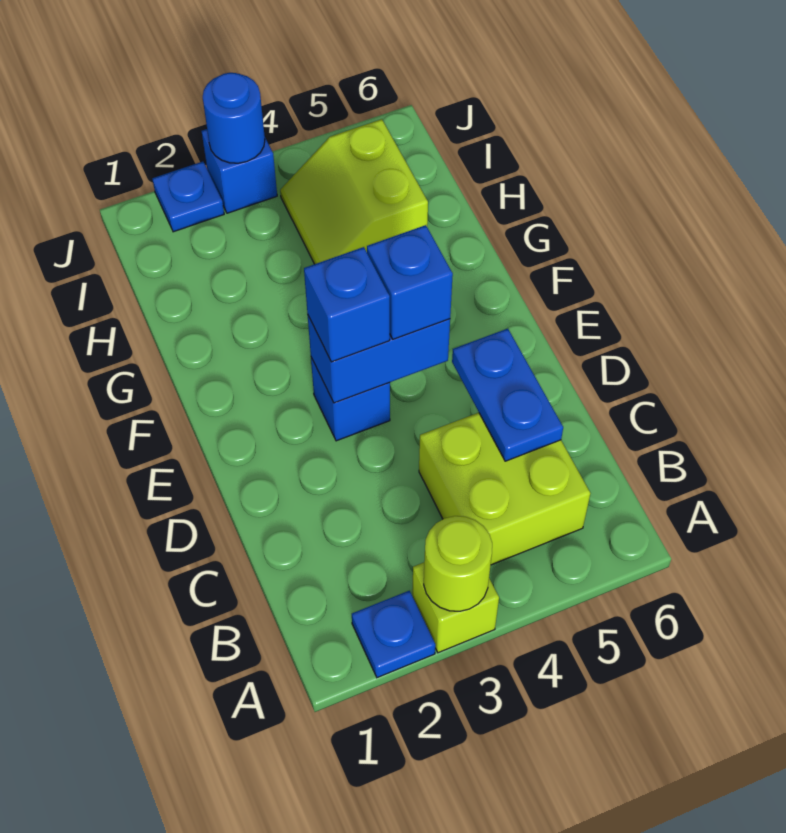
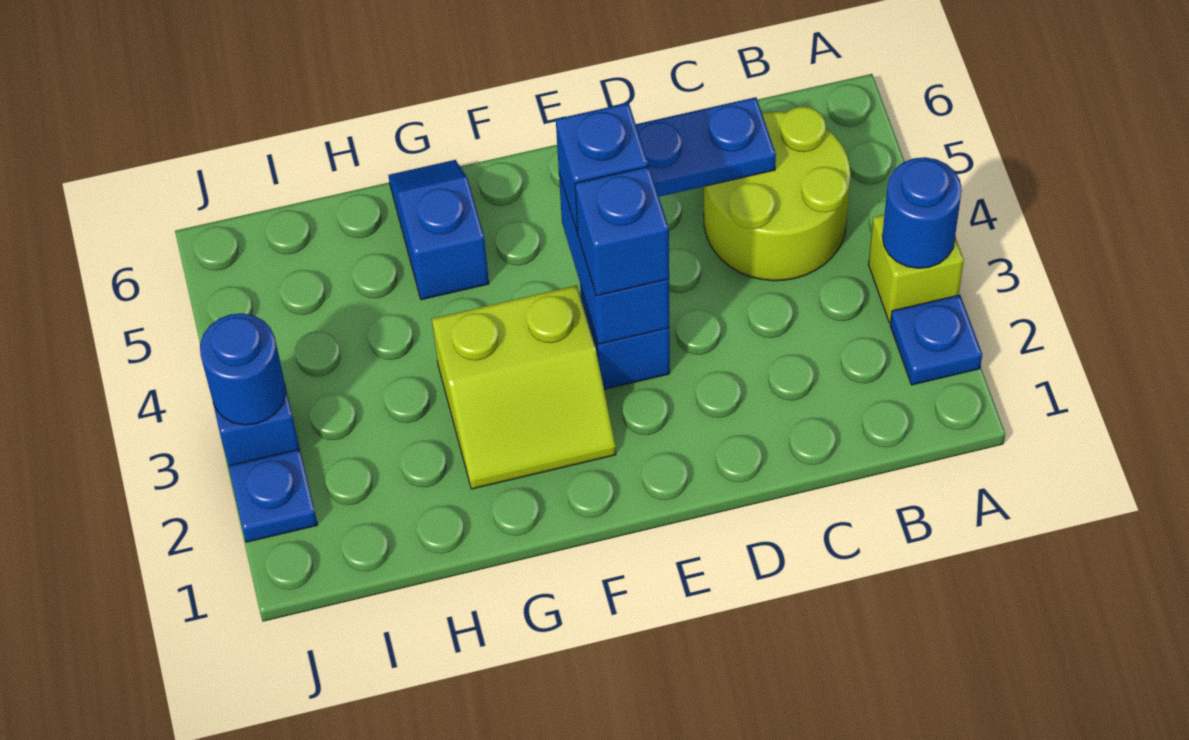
lime round brick A3 level 2 -> blue round brick A3 level 2
lime brick B4:C5 level 1 -> lime round brick B4:C5 level 1
none -> blue slope G5:G6 level 1 top 5
lime slope H4:I5 level 1 top 5 -> lime slope F2:G3 level 1 top 3

